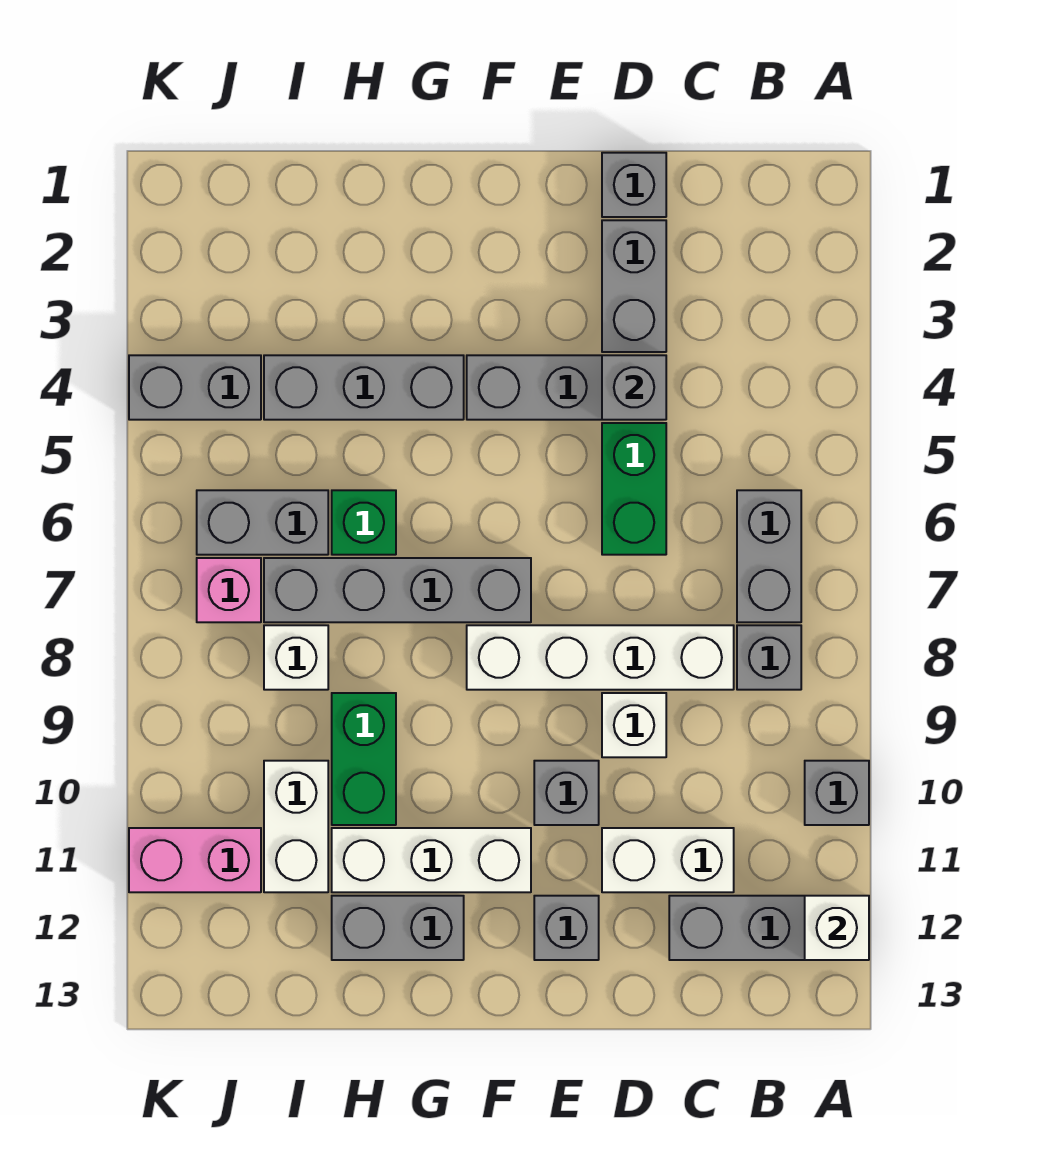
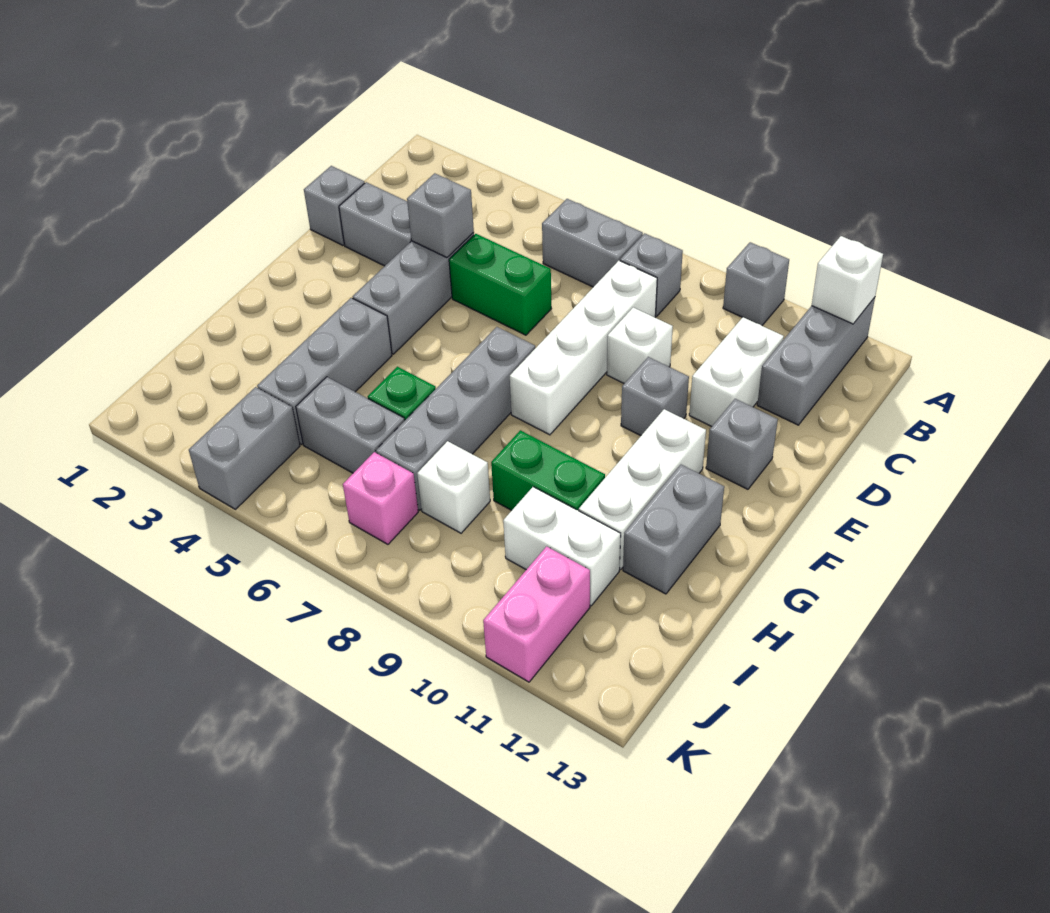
grey brick I6:J6 level 1 -> grey brick I5:I6 level 1

